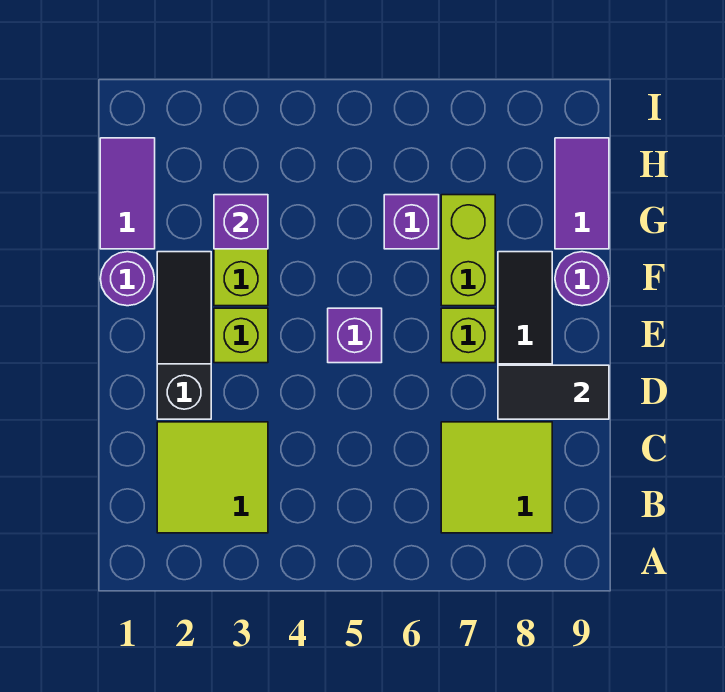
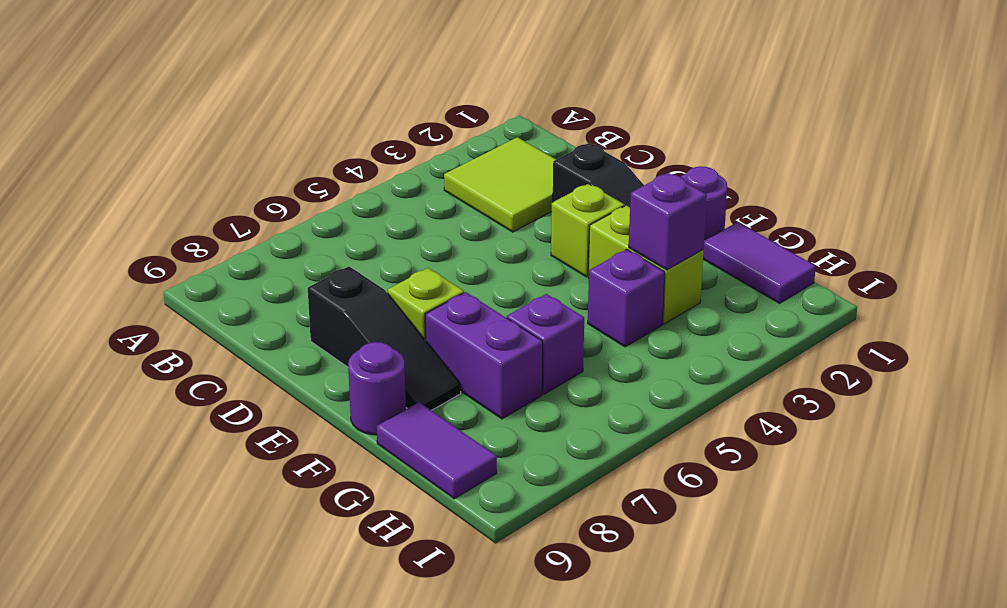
lime tile B7:C8 level 1 -> none
black tile D8:D9 level 2 -> none
purple brick E5 level 1 -> purple brick G4 level 1
lime brick F7:G7 level 1 -> purple brick F7:G7 level 1

